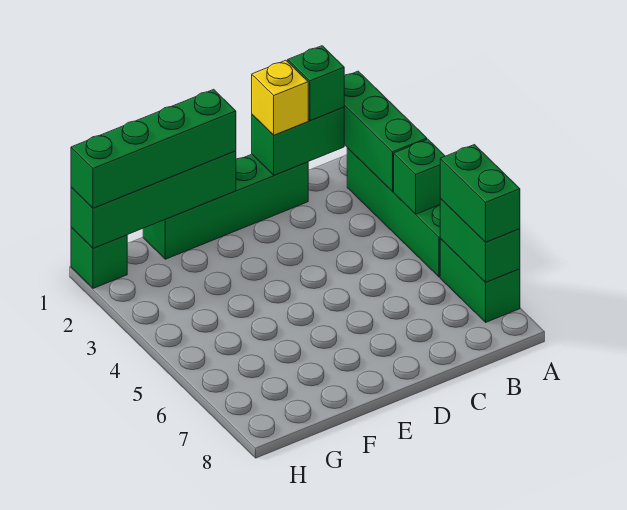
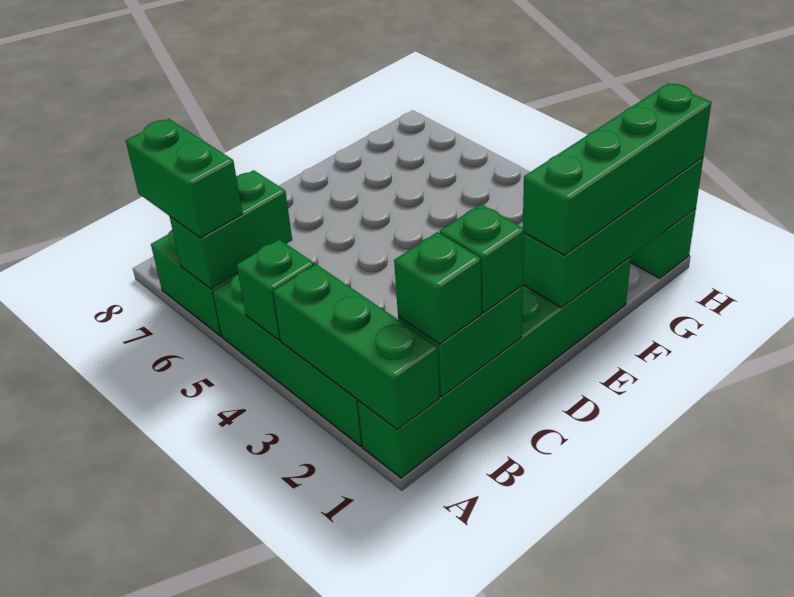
green brick A6:A7 level 2 -> green brick A6:B6 level 2
green brick C1:F1 level 1 -> green brick A1:F1 level 1
yellow brick C1 level 3 -> green brick C1 level 3

